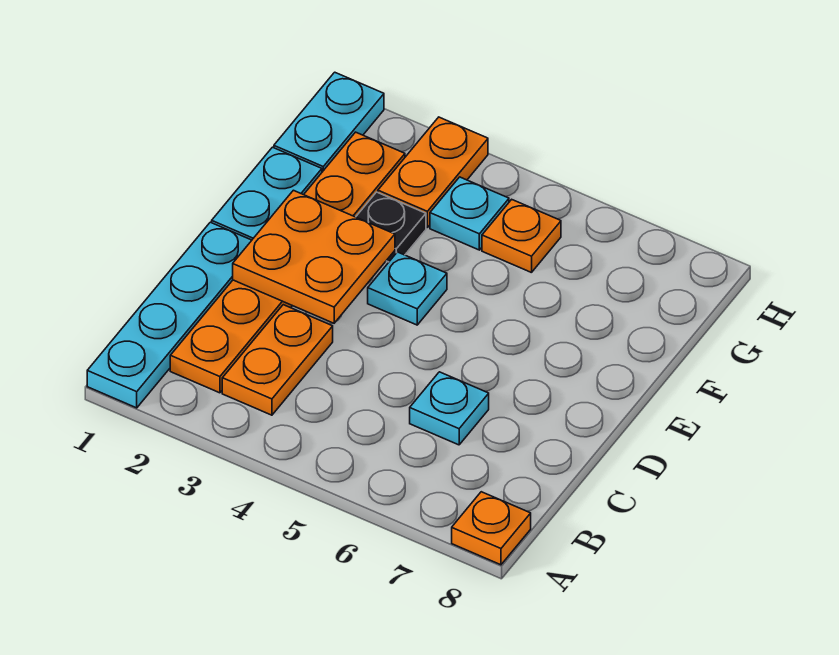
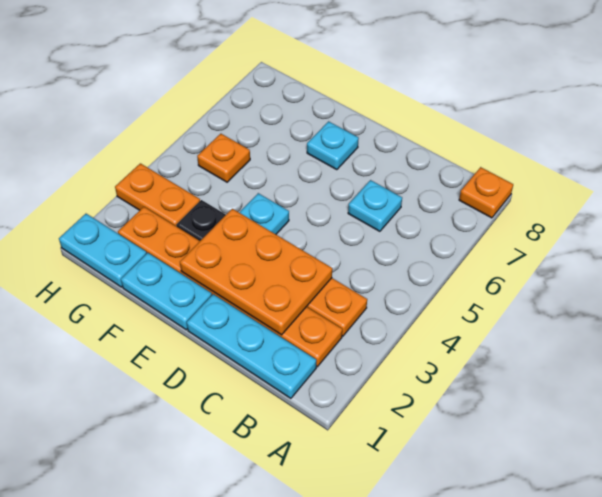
cyan plate A1:D1 level 1 -> cyan plate B1:D1 level 1
orange plate D2:E3 level 2 -> orange plate C2:E3 level 2
cyan plate G4 level 1 -> cyan plate E7 level 1

